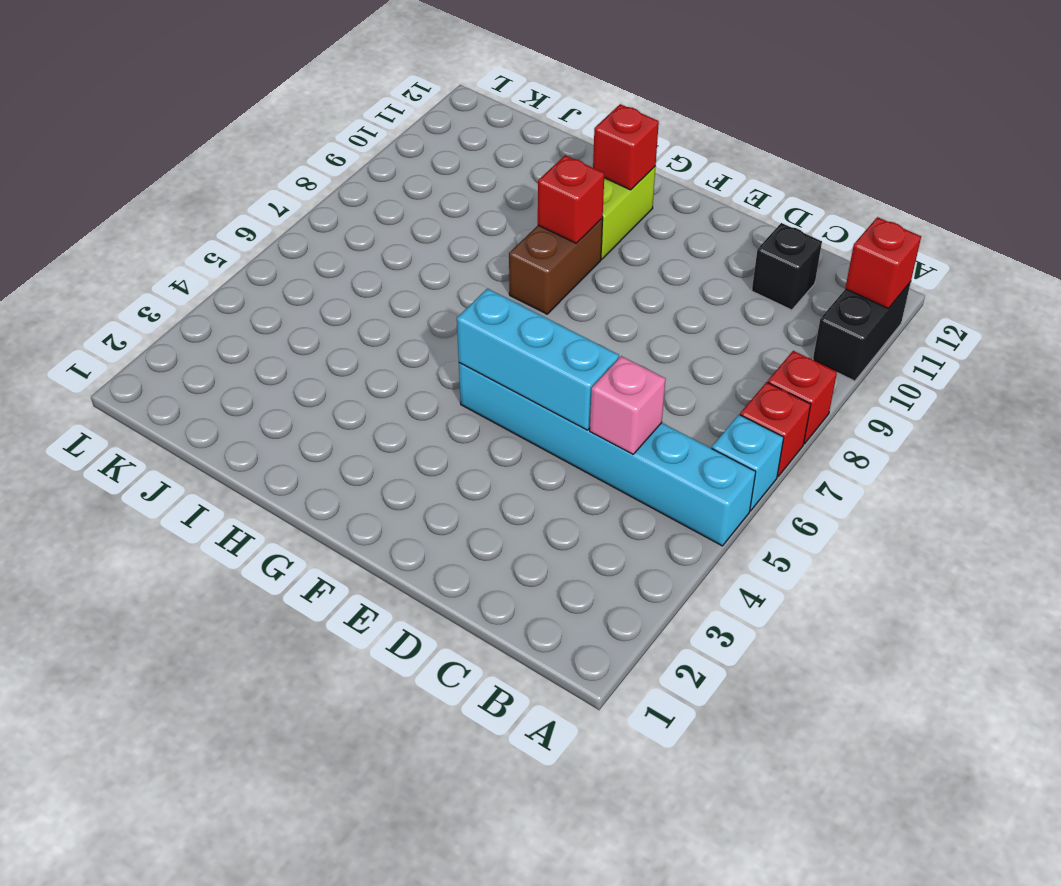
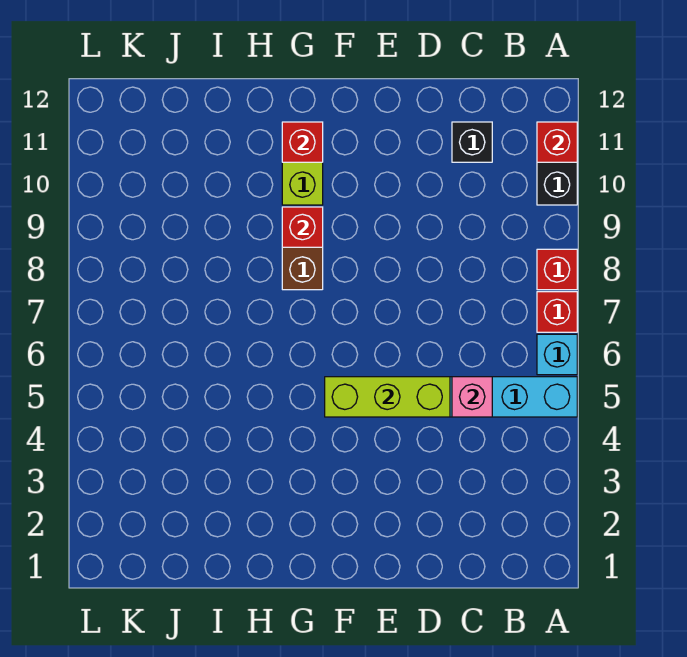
cyan brick D5:F5 level 2 -> lime brick D5:F5 level 2

